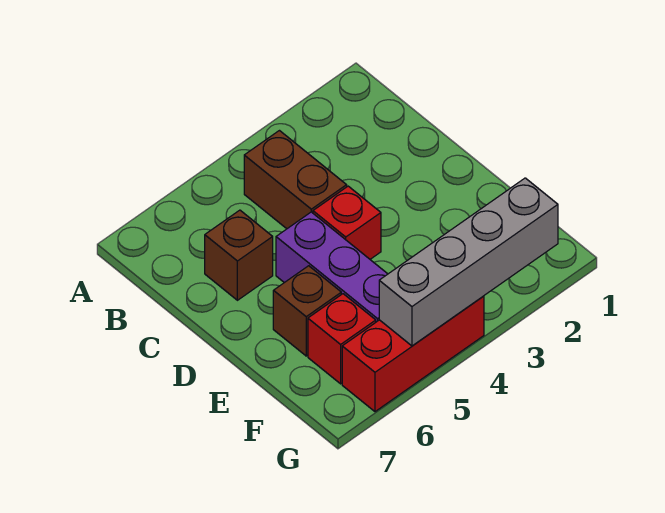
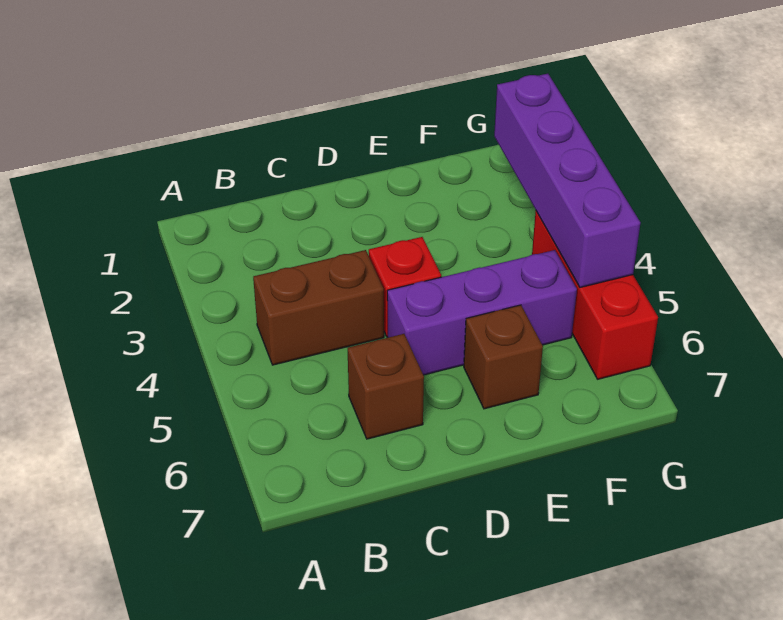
red brick F6 level 1 -> none
grey brick G2:G5 level 2 -> purple brick G2:G5 level 2

